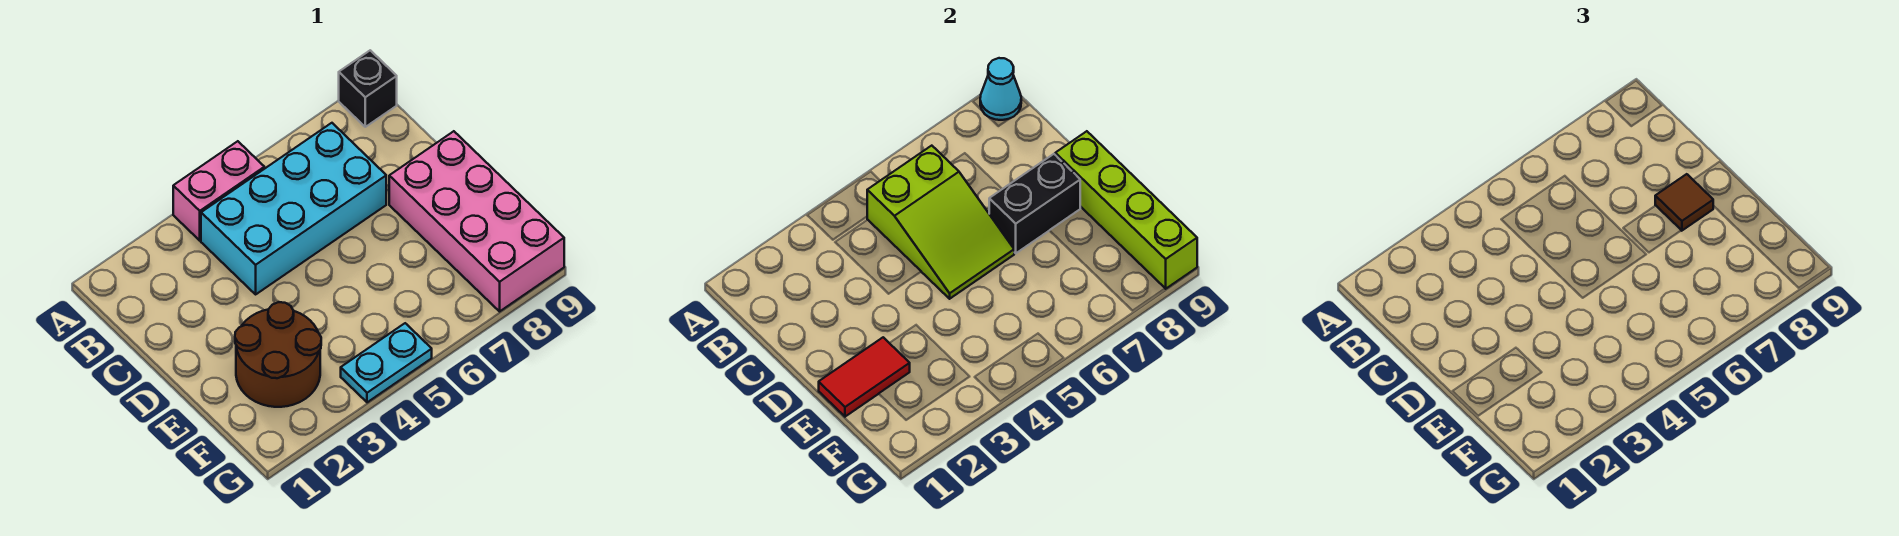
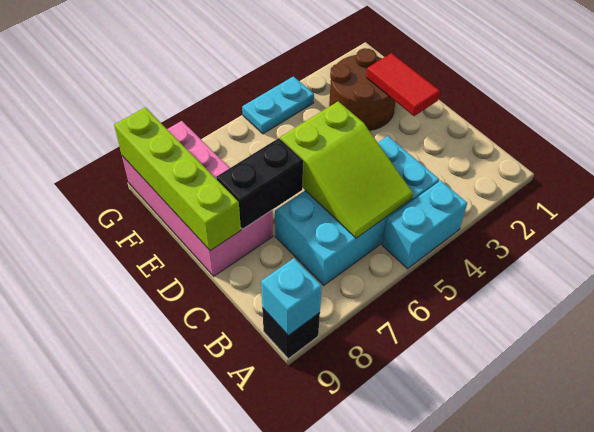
pink brick A4:A5 level 1 -> cyan brick A4:A5 level 1
cyan cone A9 level 2 -> cyan brick A9 level 2
lime slope B5:D6 level 2 top B -> lime slope B5:D6 level 2 top D
brown tile D8 level 3 -> none
red tile E1:E2 level 2 -> red tile D2:E2 level 2

